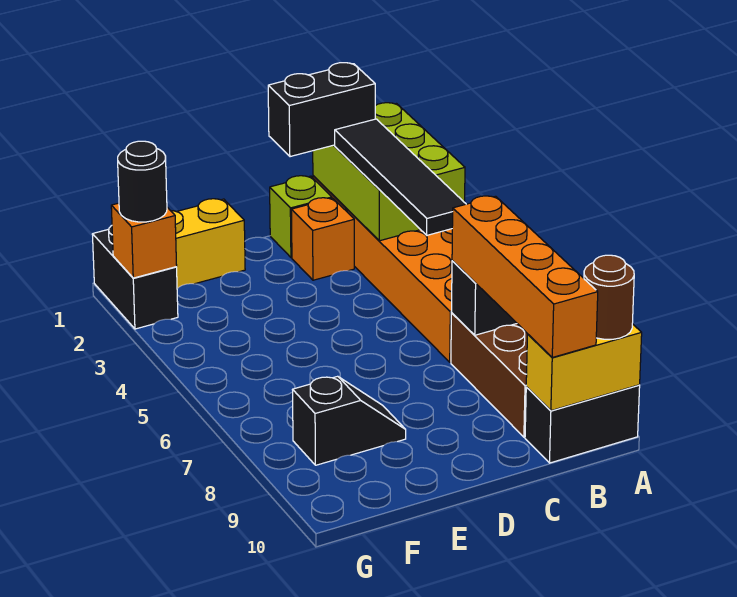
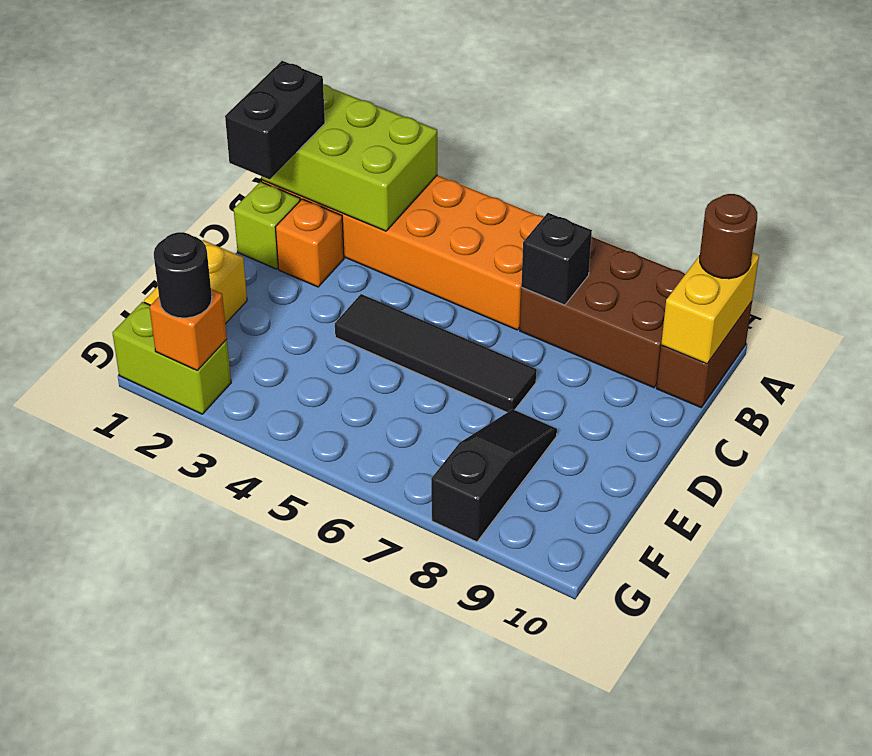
black brick A10:B10 level 1 -> brown brick A10:B10 level 1
black tile B2:B5 level 3 -> black tile D4:D7 level 1
orange brick B7:B10 level 3 -> none
black slope E8:F8 level 1 top F -> black slope E8:G8 level 1 top G
black brick G1:G2 level 1 -> lime brick G1:G2 level 1

